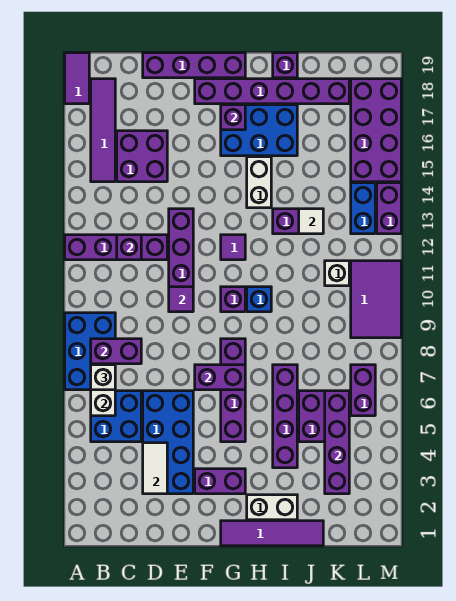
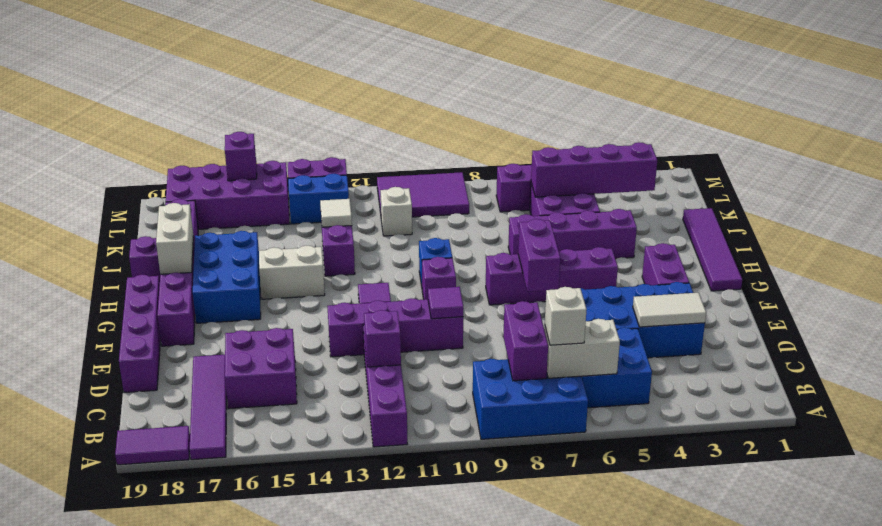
purple tile B15:B18 level 1 -> purple tile A17:D17 level 1
purple brick G17 level 2 -> purple brick M16 level 2
white brick H2:I2 level 1 -> white brick H18:I18 level 2

